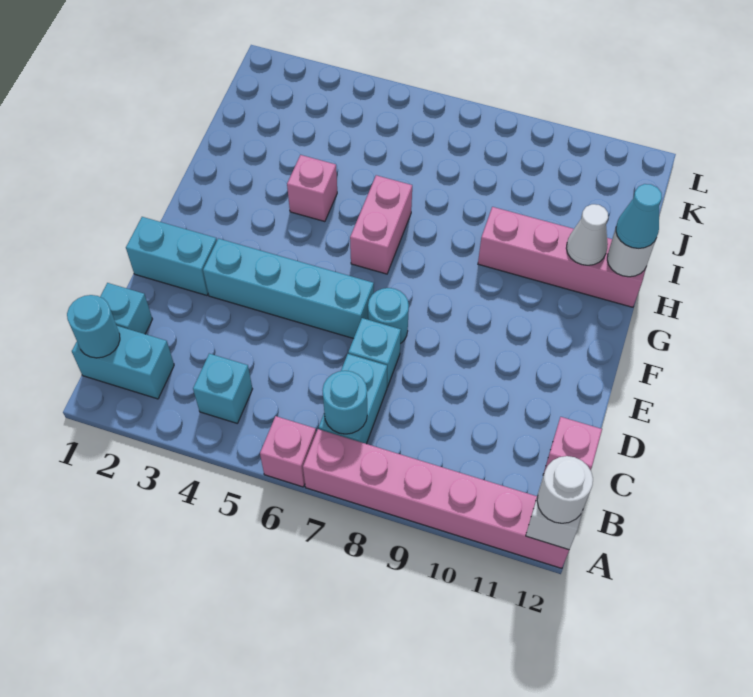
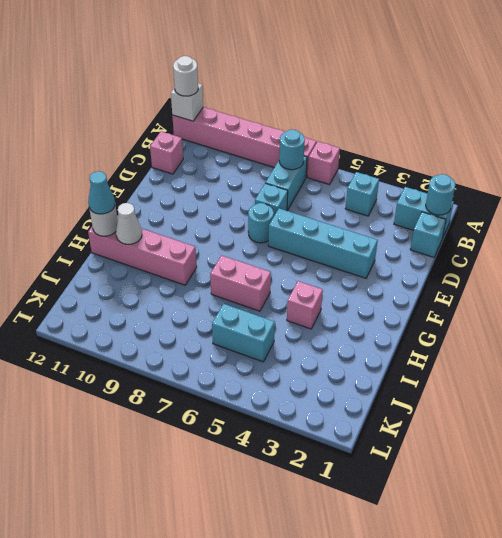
cyan brick E1:E2 level 1 -> cyan brick J5:J6 level 1
pink brick G6:H6 level 1 -> pink brick H6:H7 level 1

